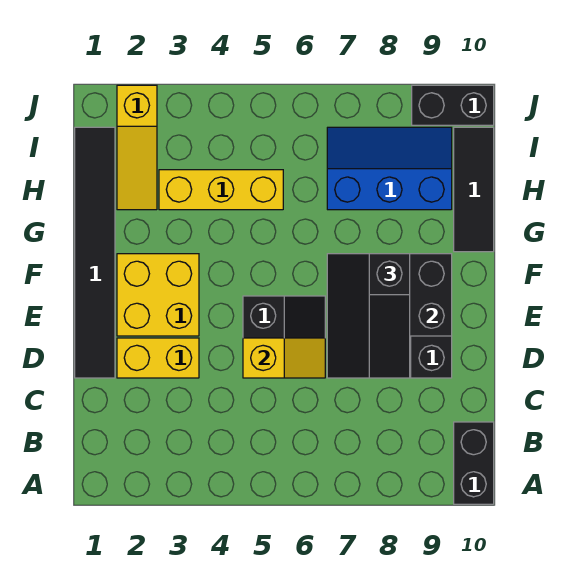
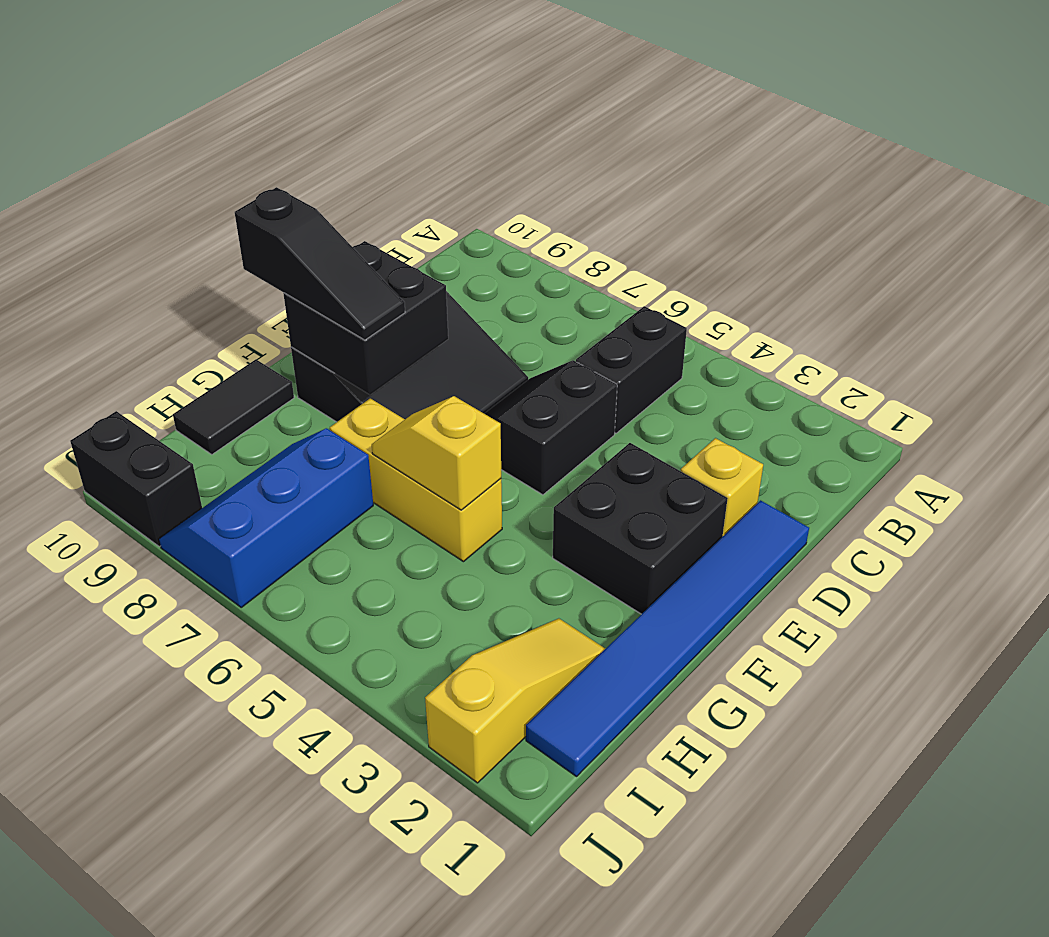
black brick A10:B10 level 1 -> black brick B5:C5 level 1
black tile D1:I1 level 1 -> blue tile D1:I1 level 1
yellow brick D2:D3 level 1 -> yellow brick D2 level 1
yellow slope D5:D6 level 2 top 5 -> yellow slope G5:G6 level 2 top 5
black slope D8:F8 level 3 top F -> black slope F8:F10 level 3 top 10
yellow brick E2:F3 level 1 -> black brick E2:F3 level 1
black tile G10:I10 level 1 -> black tile G10:H10 level 1
yellow brick H3:H5 level 1 -> yellow brick G5:G7 level 1
blue slope H7:I9 level 1 top H -> blue slope H7:J8 level 1 top 7

